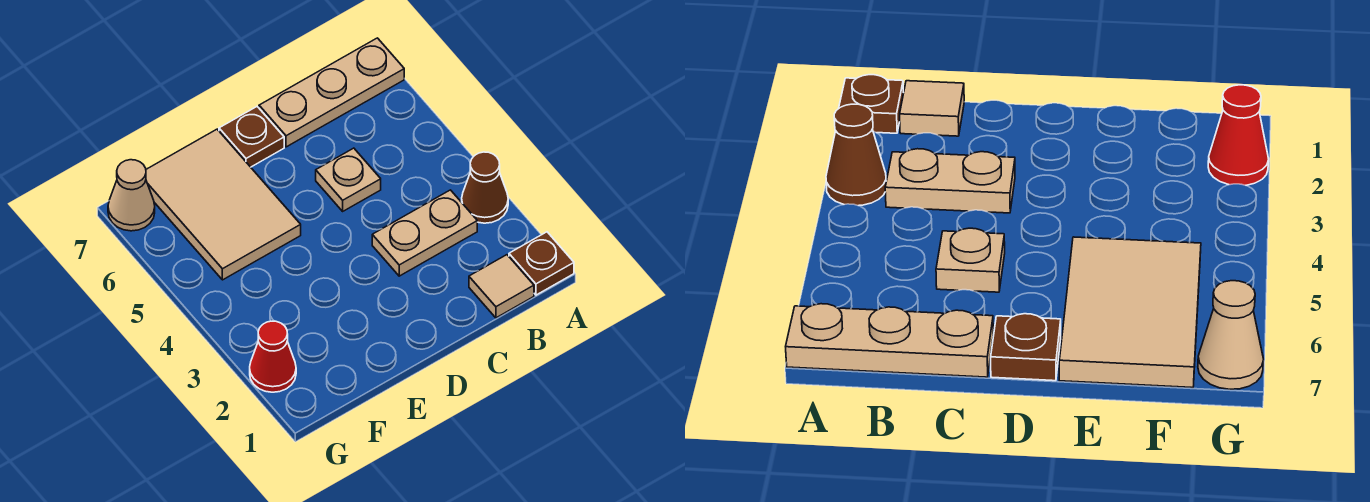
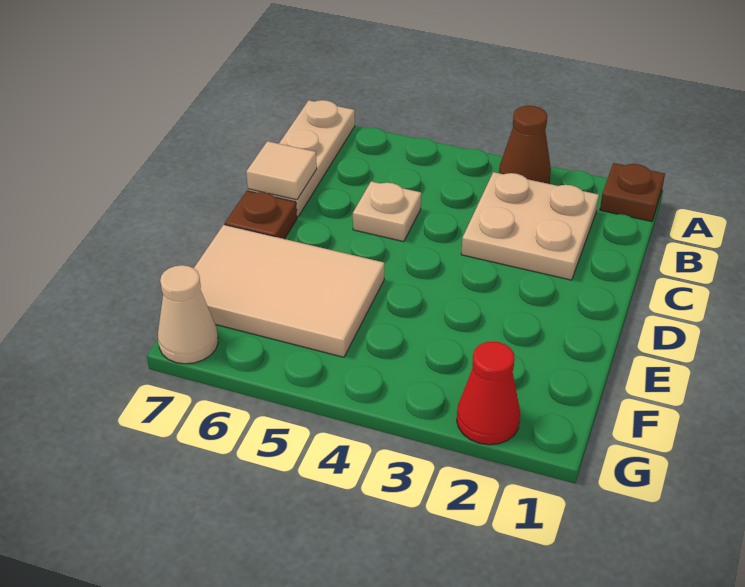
tan tile B1 level 1 -> tan tile C7 level 2
tan plate B3:C3 level 1 -> tan plate B2:C3 level 1

